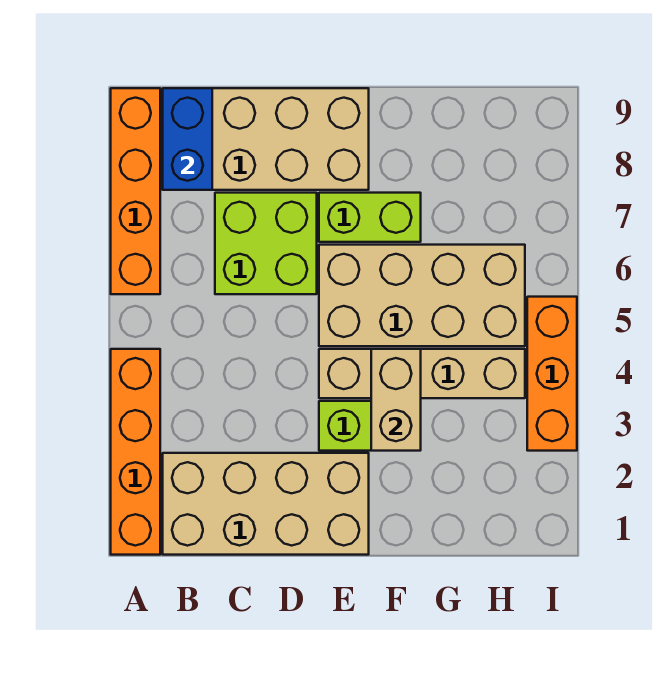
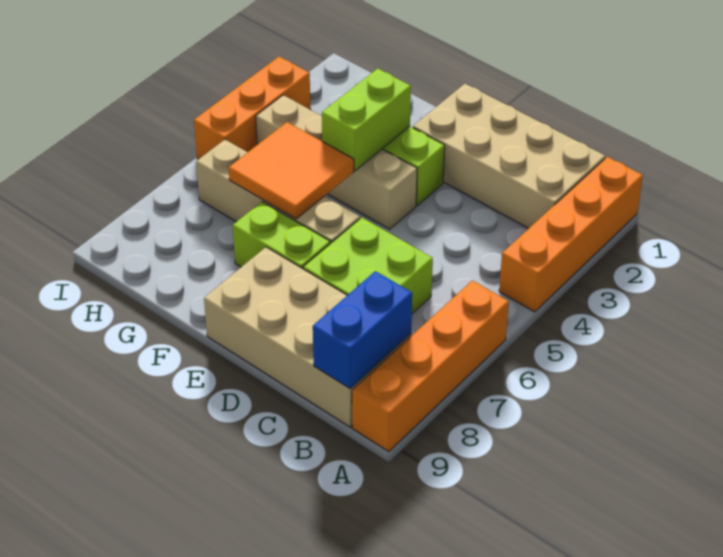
tan brick E5:H6 level 1 -> tan brick E6:H6 level 1
tan brick F3:F4 level 2 -> lime brick F3:F4 level 2
none -> orange tile F5:G6 level 2

